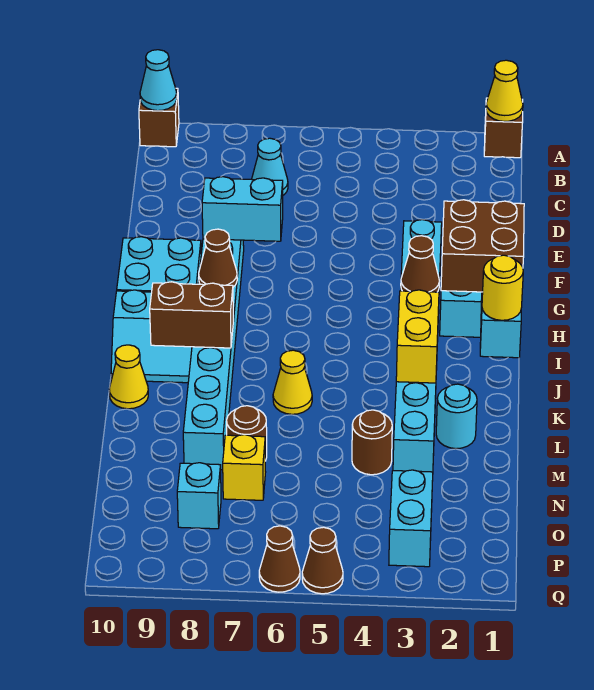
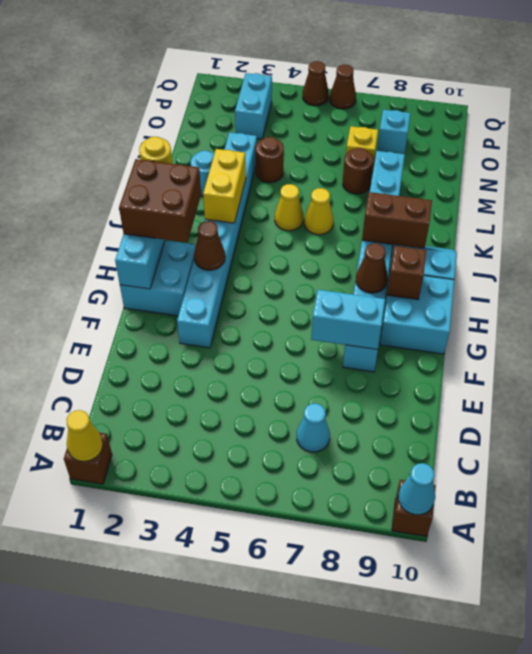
none -> brown brick H9 level 2
yellow cone K10 level 1 -> yellow cone K5 level 1

